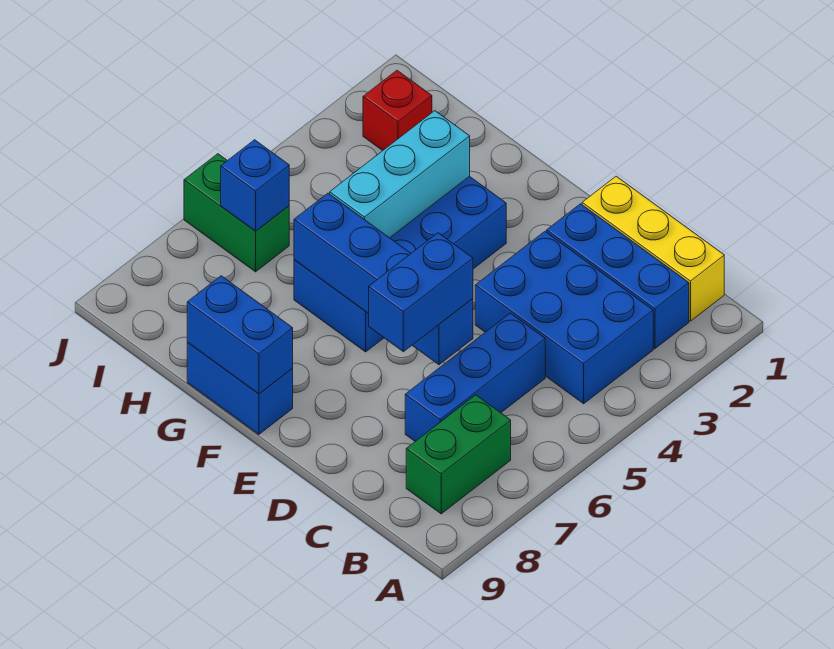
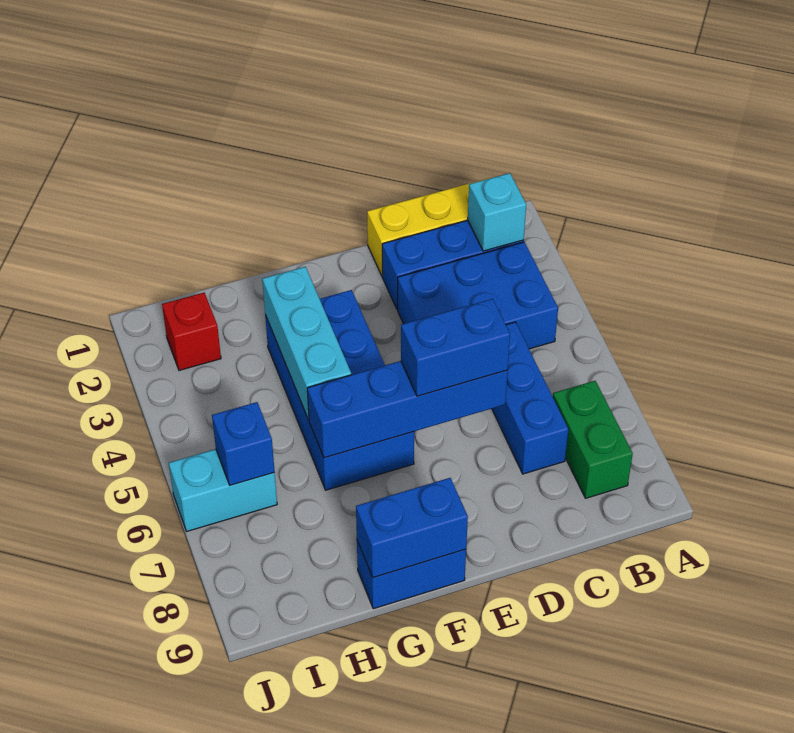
none -> cyan brick B2 level 2
blue brick D6:D7 level 3 -> blue brick D6:E6 level 3
green brick I6:J6 level 1 -> cyan brick I6:J6 level 1

